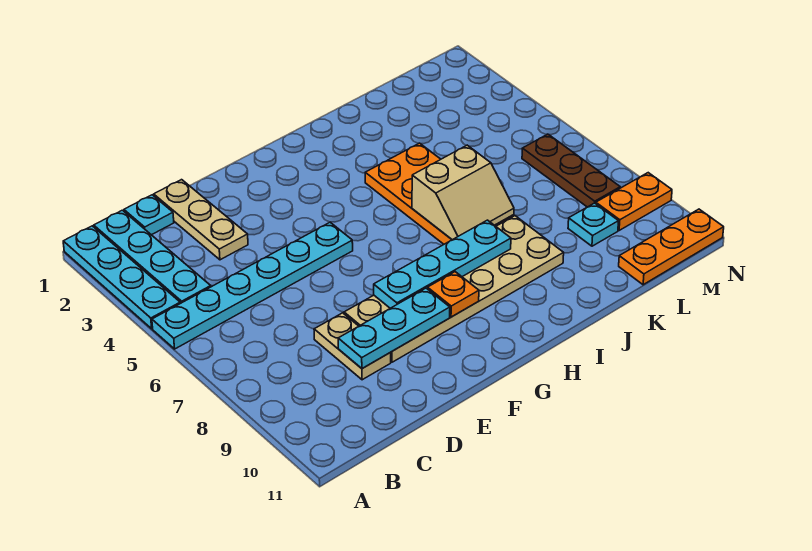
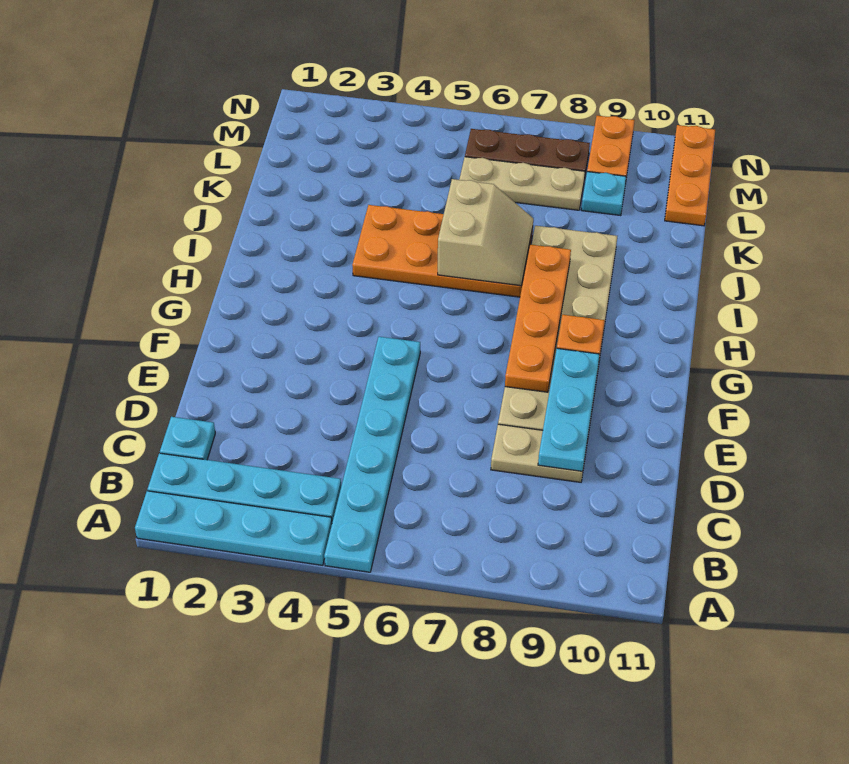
tan plate D1:D3 level 1 -> tan plate L6:L8 level 1
cyan plate F8:I8 level 2 -> orange plate F8:I8 level 2

